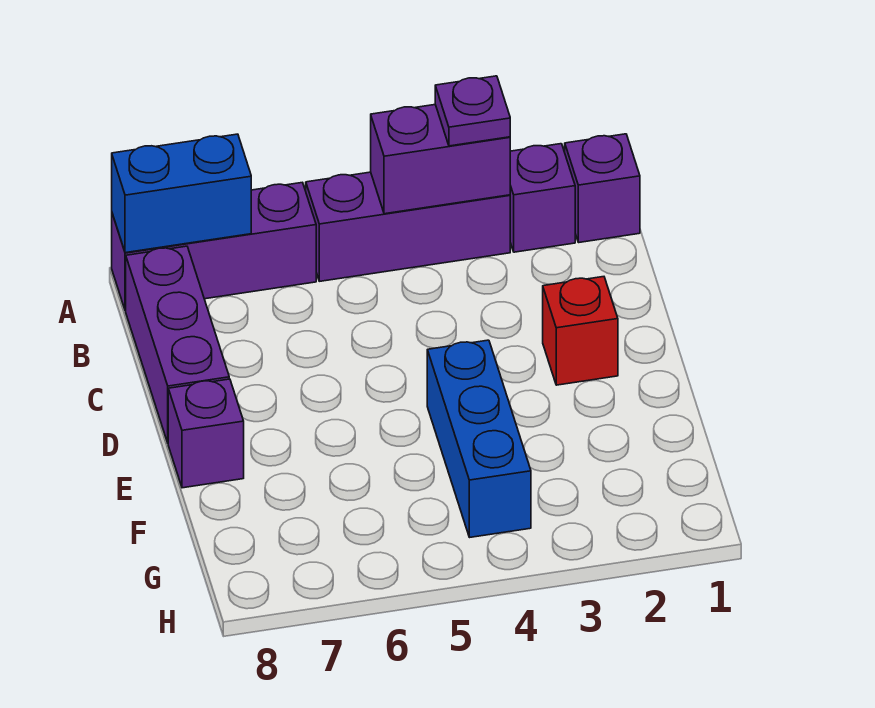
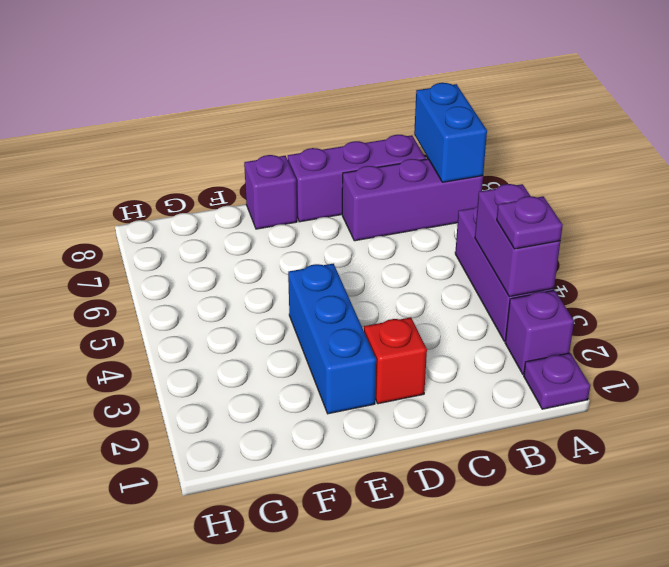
purple brick A1 level 1 -> purple plate A1 level 1
purple brick A6:A8 level 1 -> purple brick A7:C7 level 1
blue brick E4:G4 level 1 -> blue brick E2:E4 level 1

